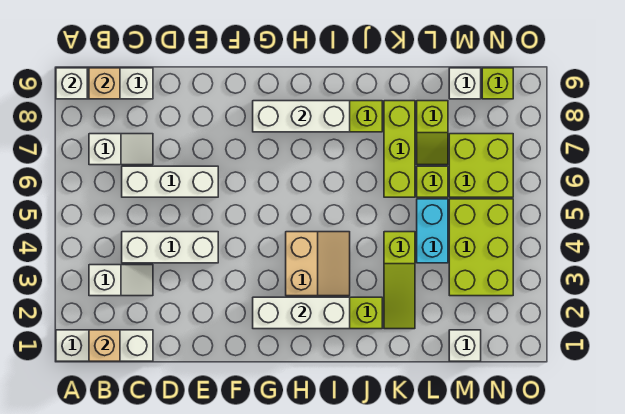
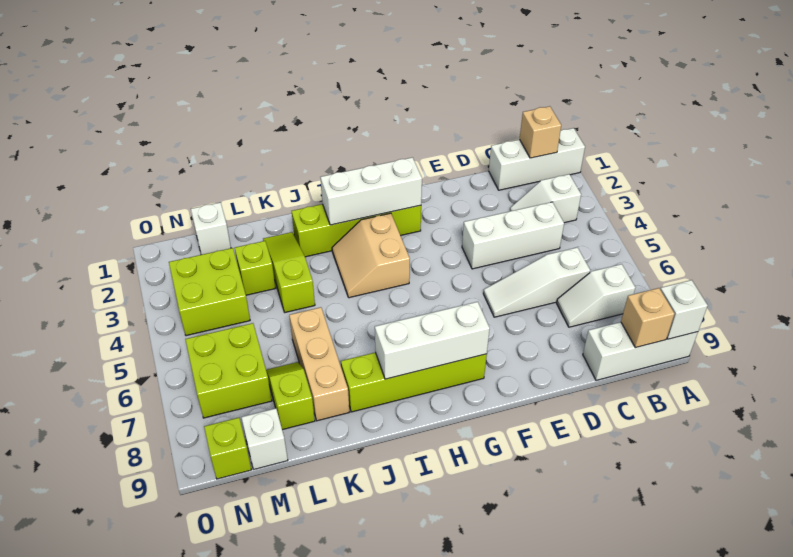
white brick C6:E6 level 1 -> white slope C6:E6 level 1 top C
lime brick K6:K8 level 1 -> tan brick K6:K8 level 1
cyan brick L4:L5 level 1 -> none
lime brick L6 level 1 -> lime brick L3 level 1
lime brick M3:N5 level 1 -> lime brick M3:N4 level 1

